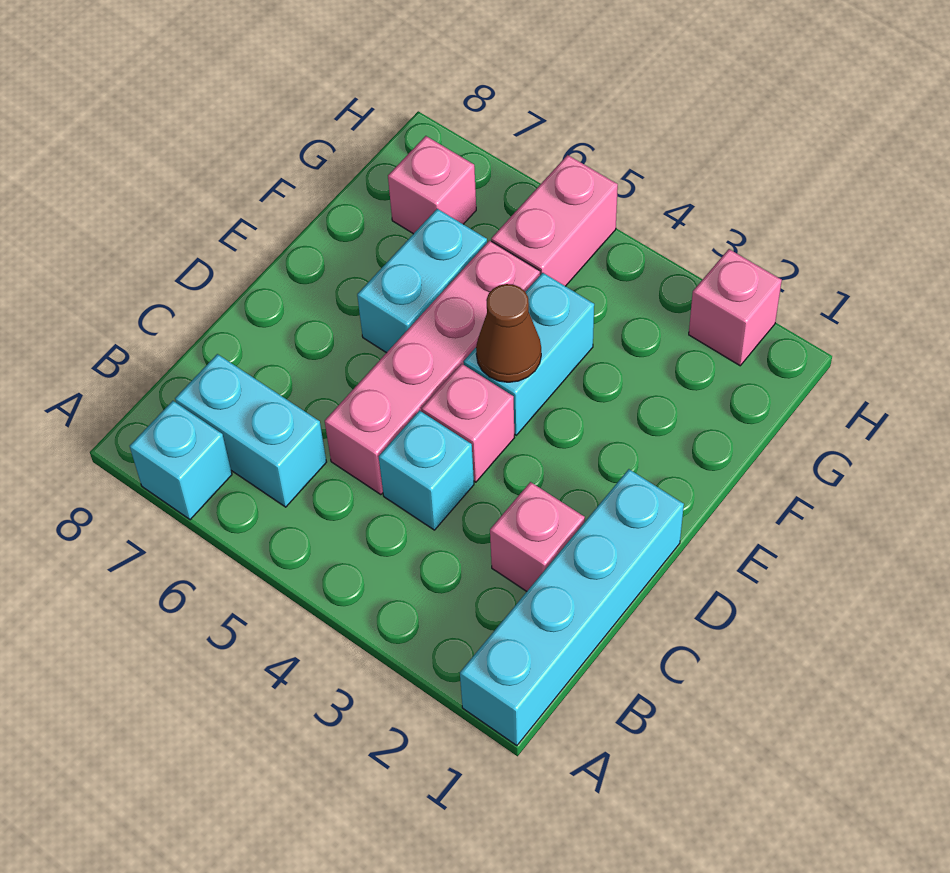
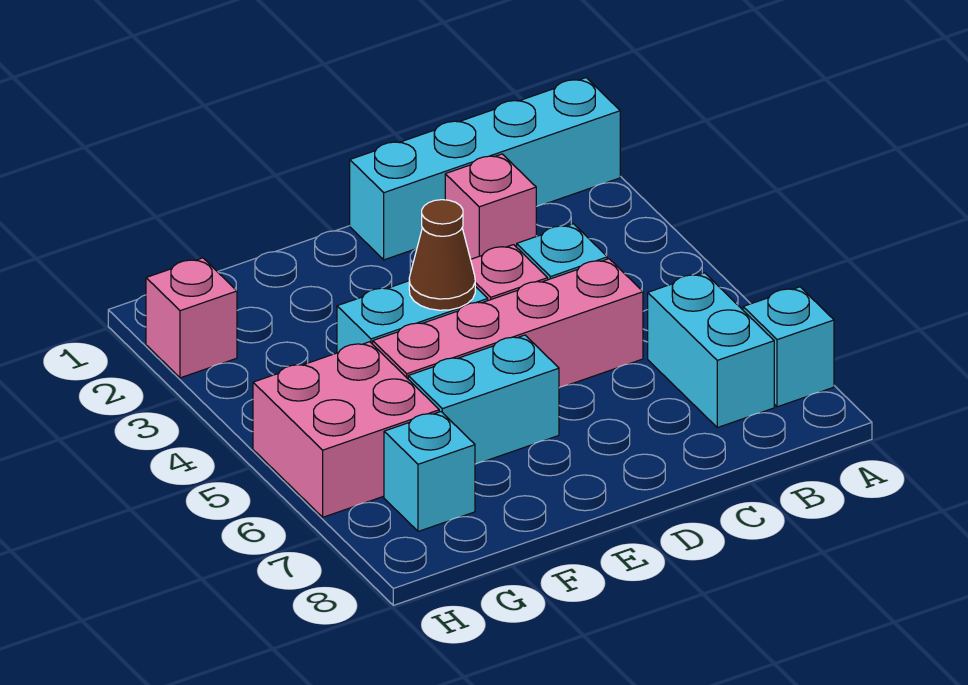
pink brick G5:H5 level 1 -> pink brick G5:H6 level 1
pink brick G7 level 1 -> cyan brick G7 level 1

